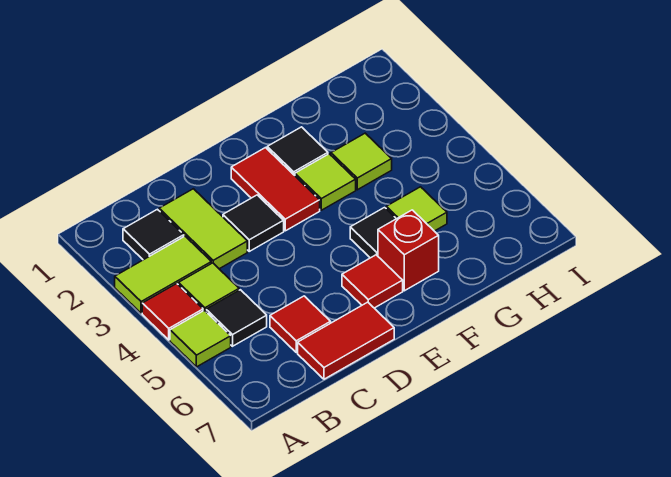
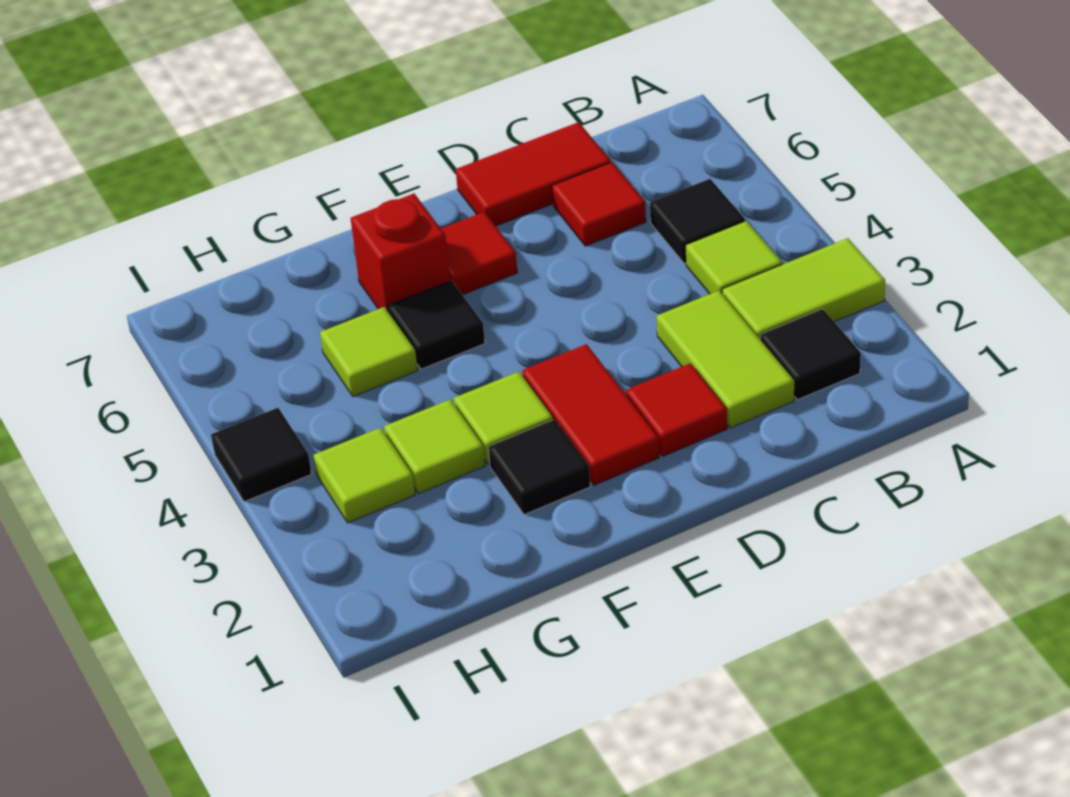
red tile A4 level 1 -> red tile D2 level 1
lime tile A5 level 1 -> lime tile H3 level 1
black tile D3 level 1 -> black tile I4 level 1

